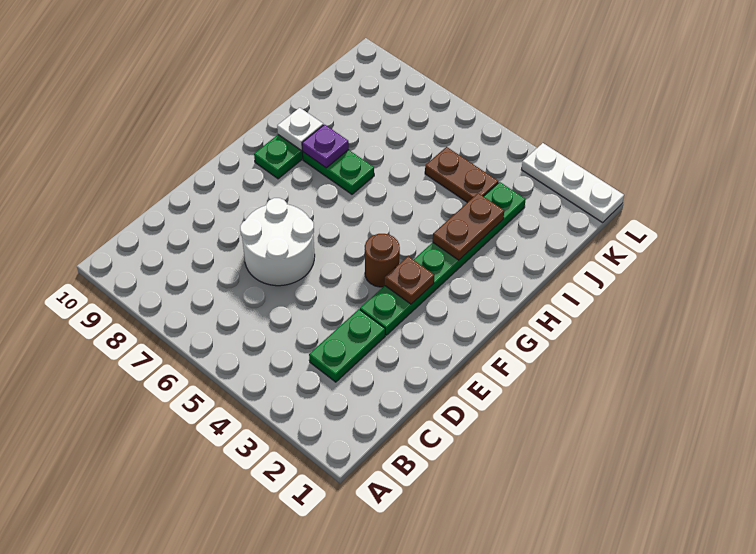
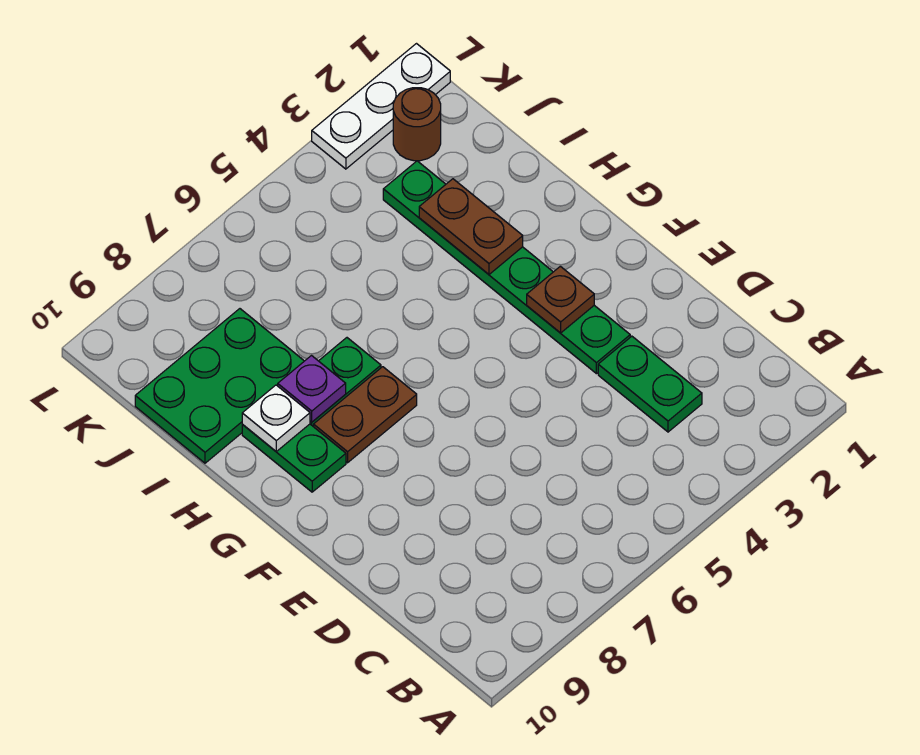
white round brick D6:E7 level 1 -> none
brown round brick F4 level 1 -> brown round brick K2 level 1
none -> green plate I8:J10 level 1
brown plate J4:J5 level 1 -> brown plate G7:G8 level 1

